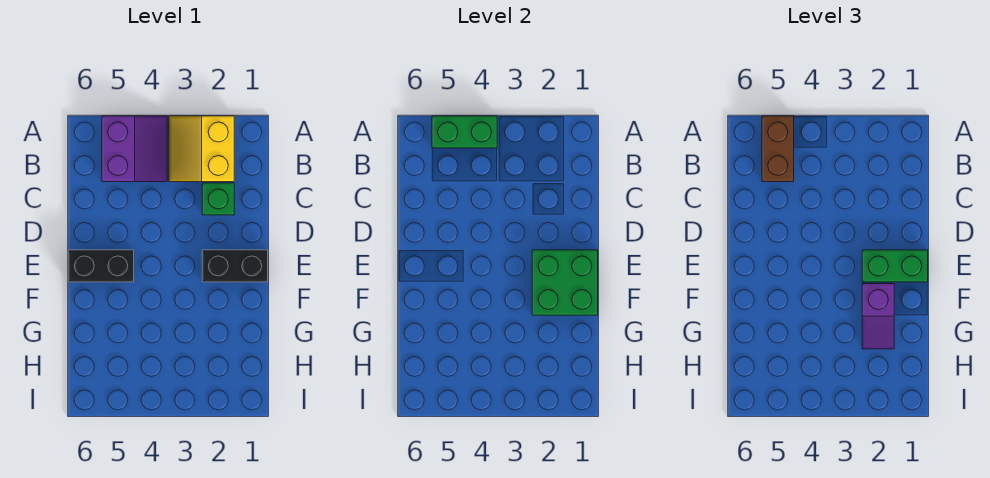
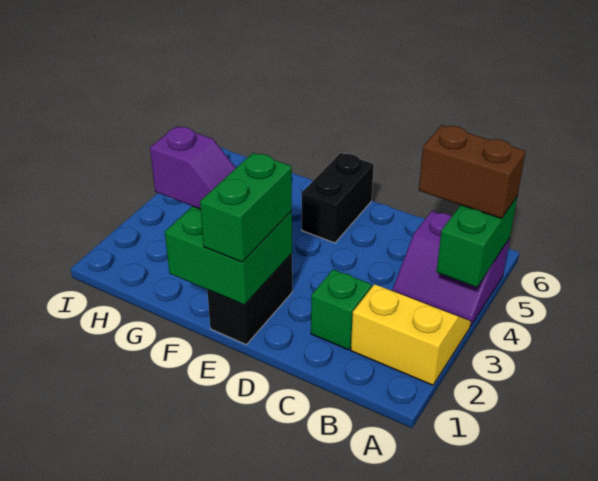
purple slope F2:G2 level 3 top F -> purple slope F2:G2 level 3 top G

